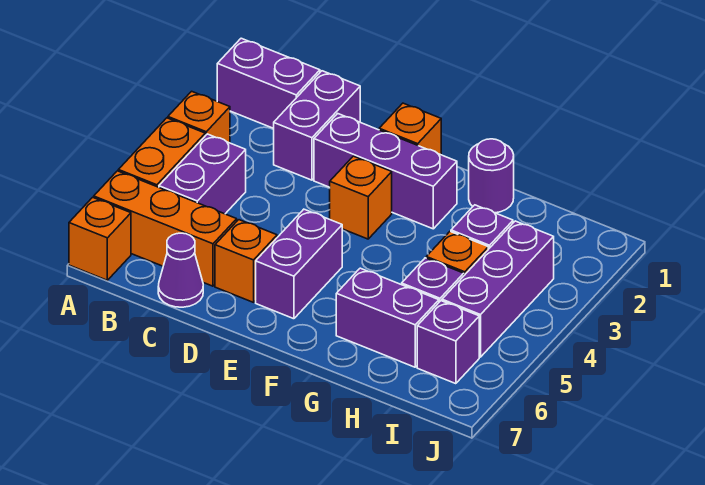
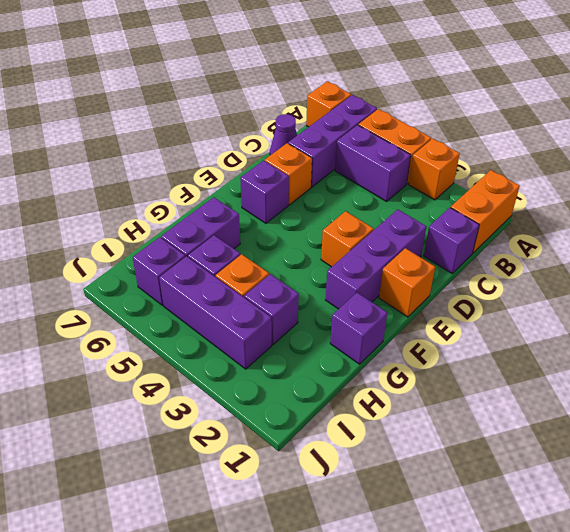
purple brick A1:B1 level 1 -> orange brick A1:B1 level 1
orange brick A6:C6 level 1 -> purple brick A6:C6 level 1
purple brick C1:C2 level 1 -> purple brick C1 level 1
purple brick E5:E6 level 1 -> purple brick E6 level 1
purple round brick G1 level 1 -> purple brick G1 level 1

